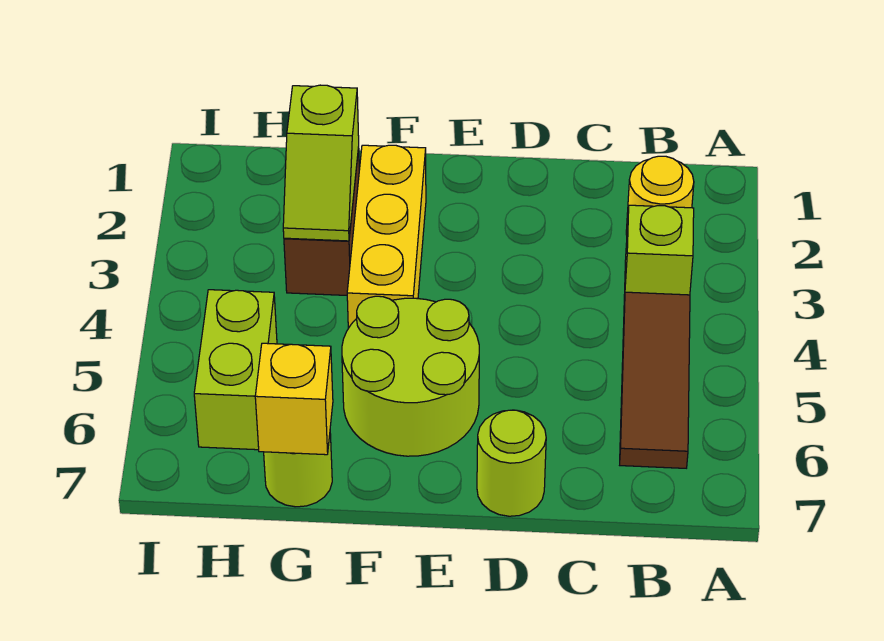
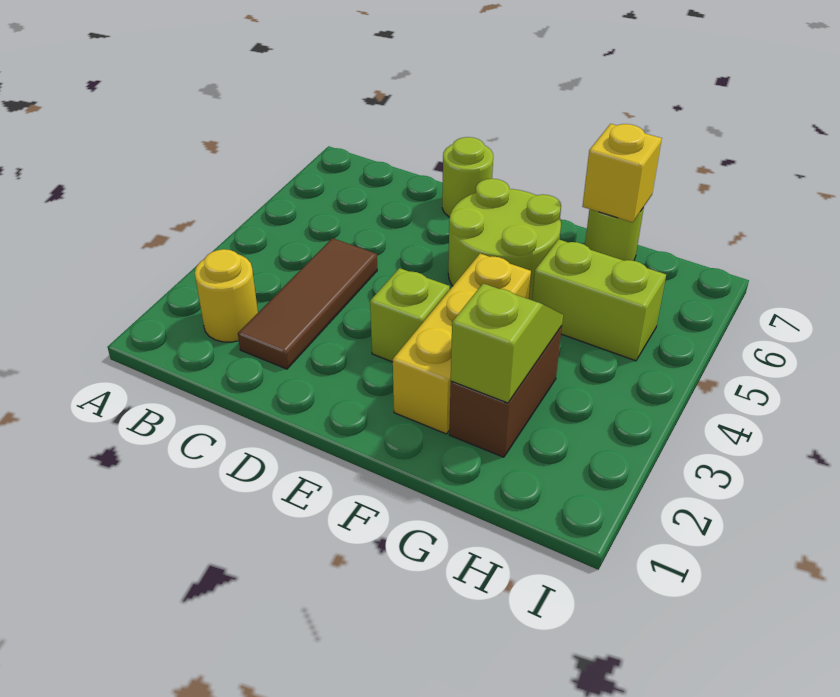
lime brick B3 level 1 -> lime brick E3 level 1
brown tile B4:B6 level 1 -> brown tile C2:C4 level 1
lime brick H5:H6 level 1 -> lime brick G5:H5 level 1

